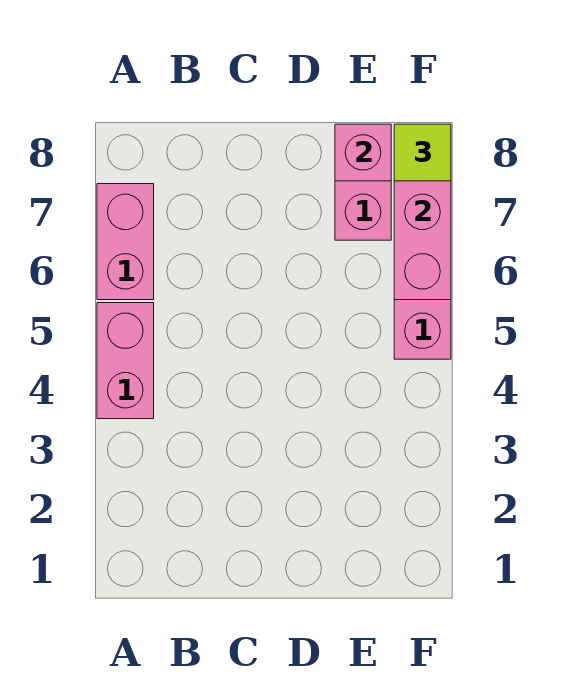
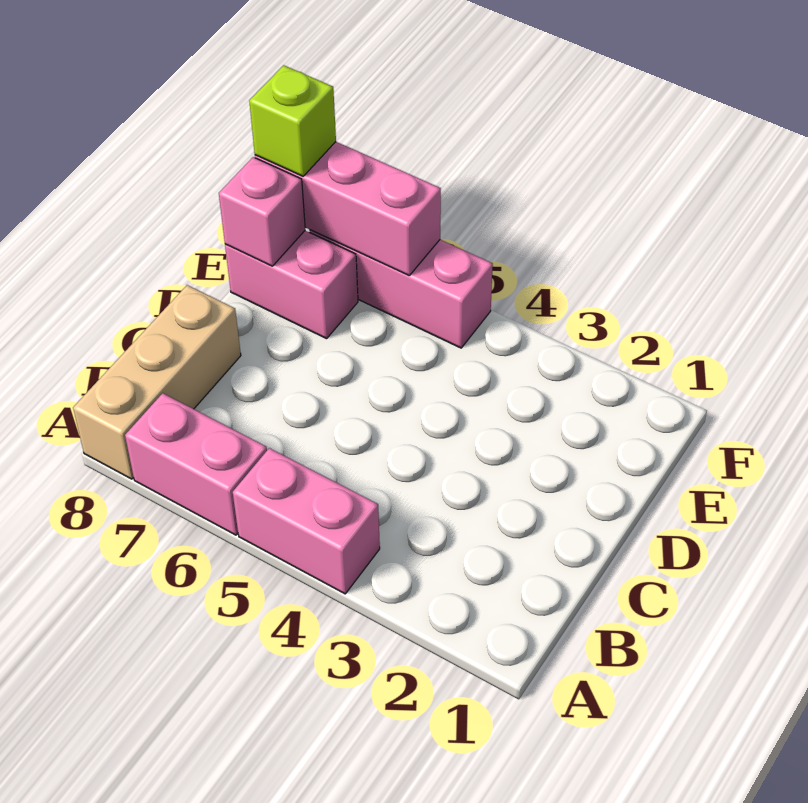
none -> tan brick A8:C8 level 1
lime tile F8 level 3 -> lime brick F8 level 3

